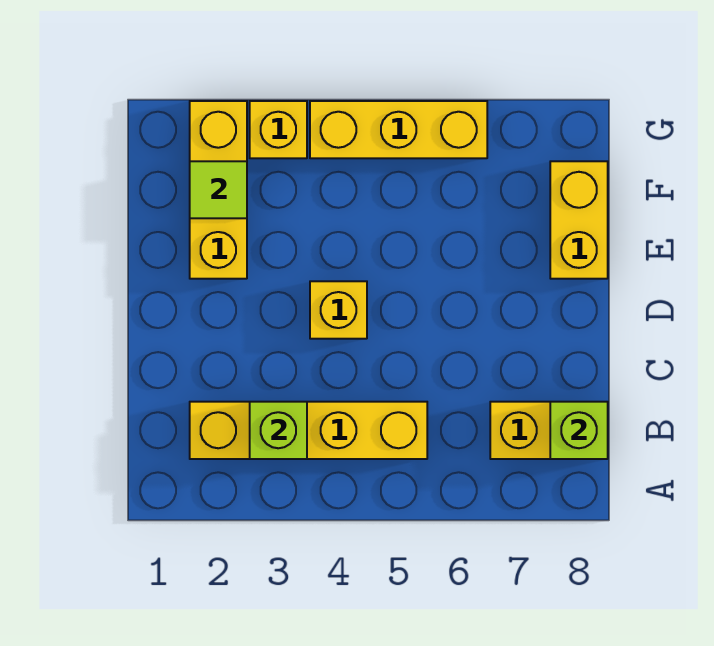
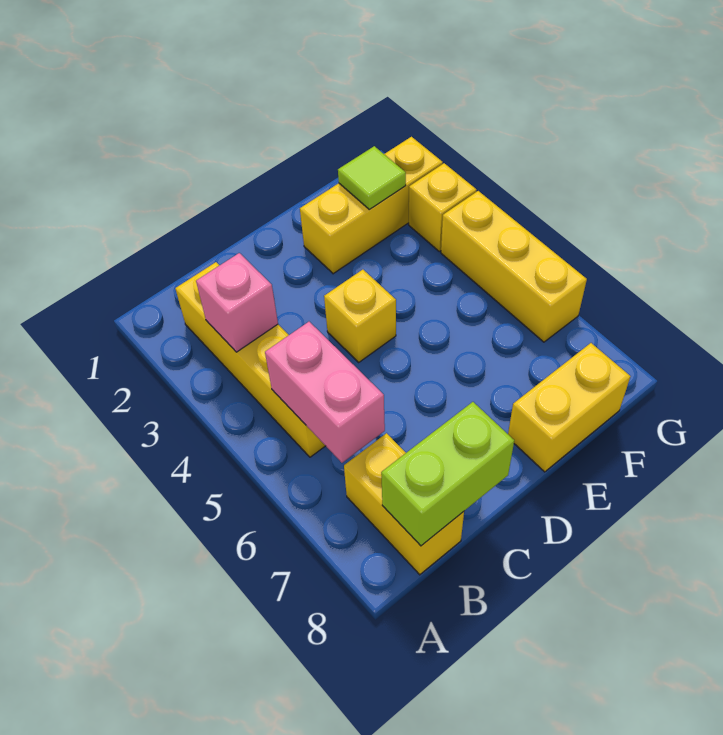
lime brick B3 level 2 -> pink brick B3 level 2
none -> pink brick B5:B6 level 2
lime brick B8 level 2 -> lime brick B8:C8 level 2

